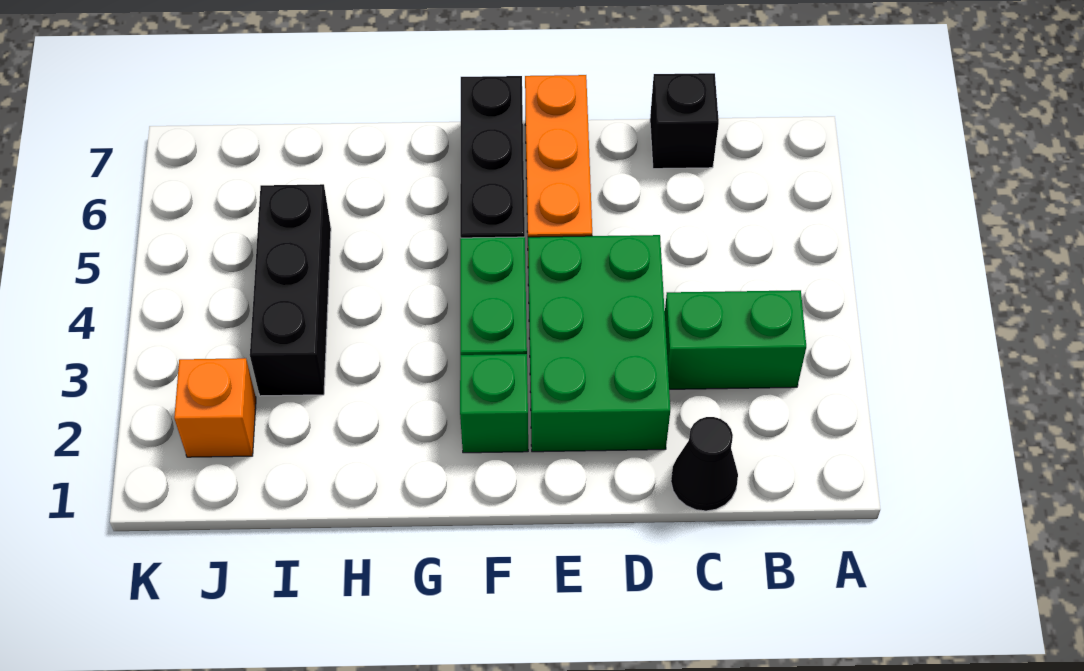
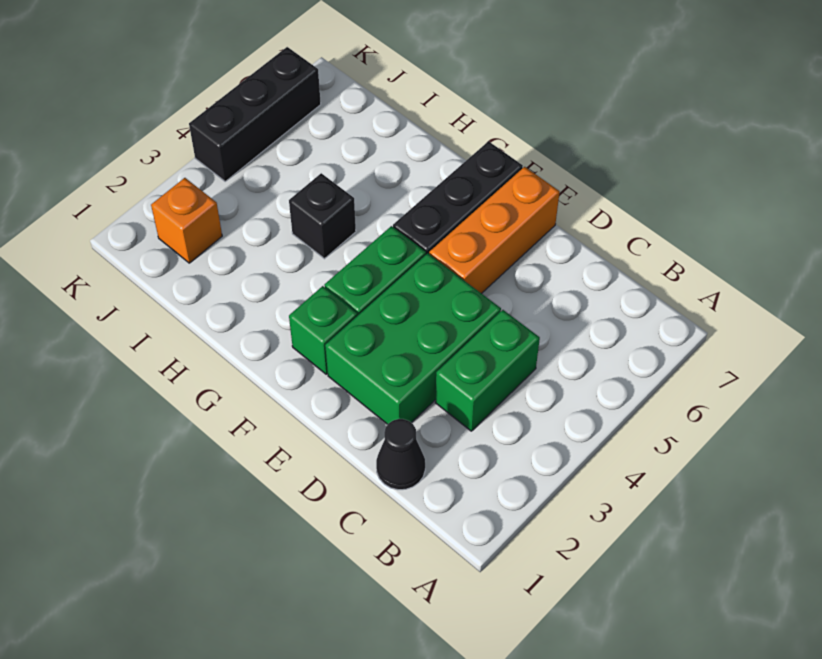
green brick B3:C3 level 1 -> green brick C3:C4 level 1
black brick C7 level 1 -> black brick H4 level 1
black brick I3:I5 level 1 -> black brick K4:K6 level 1

